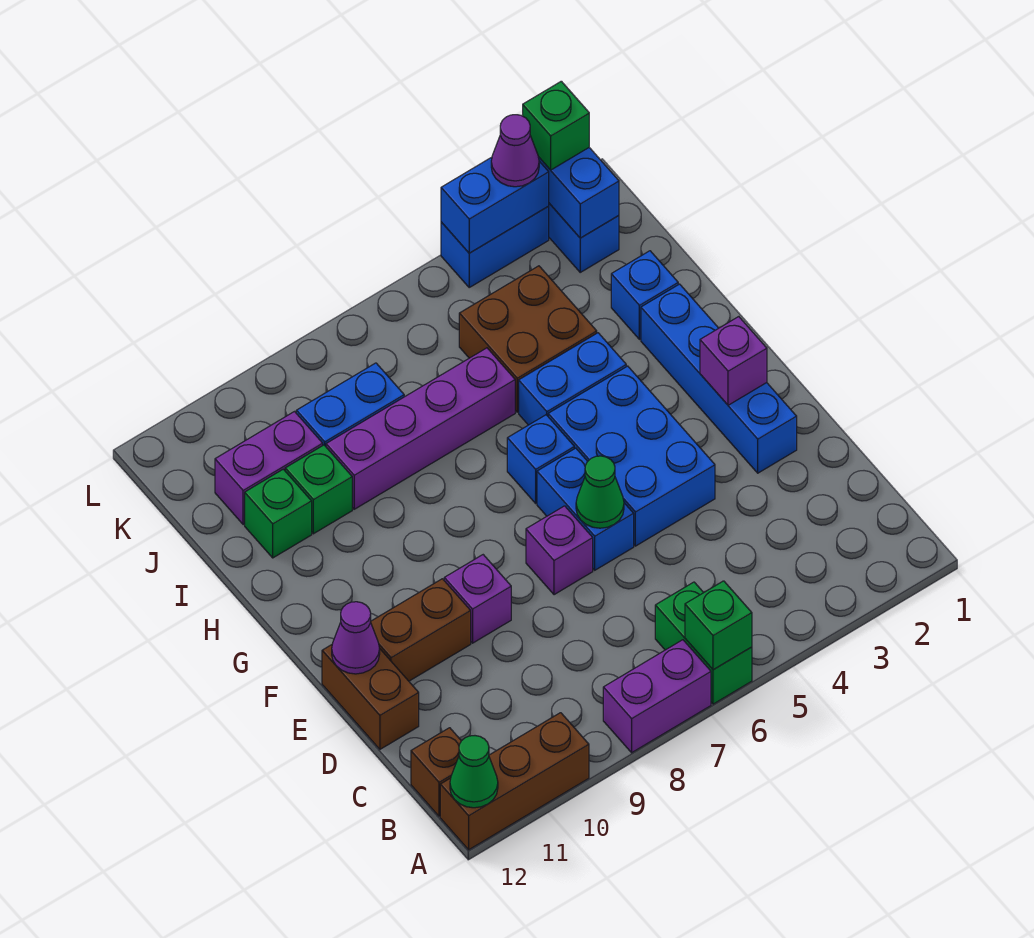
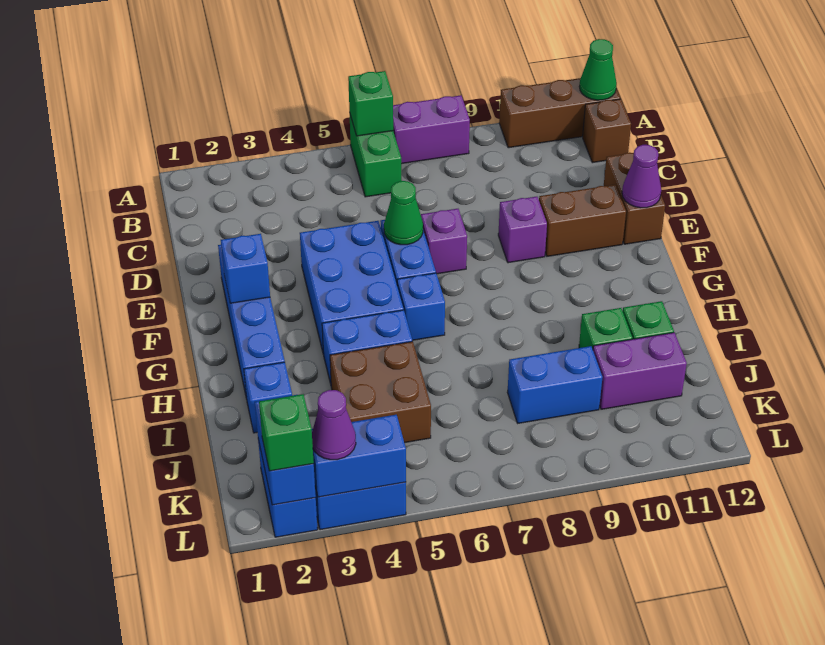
purple brick F2 level 2 -> blue brick F2 level 2
purple brick I6:I9 level 1 -> none

